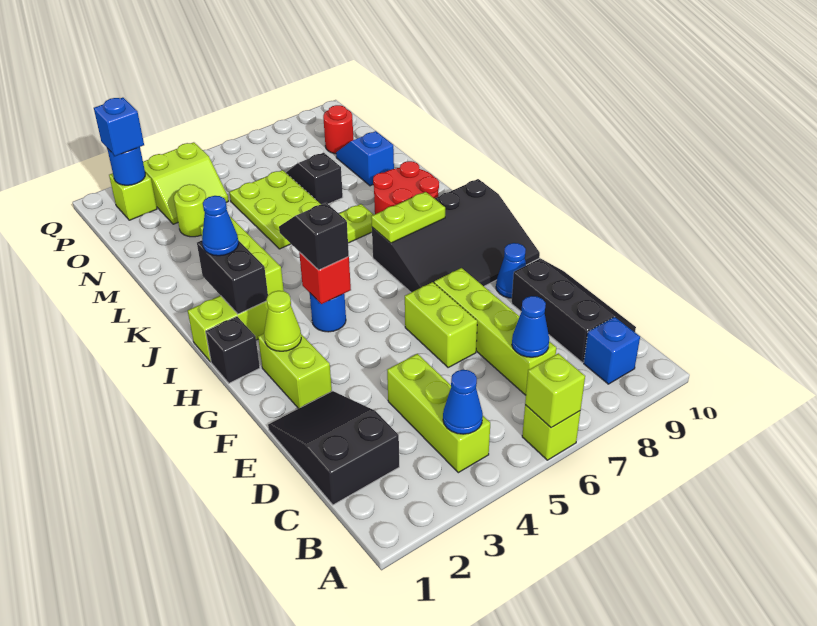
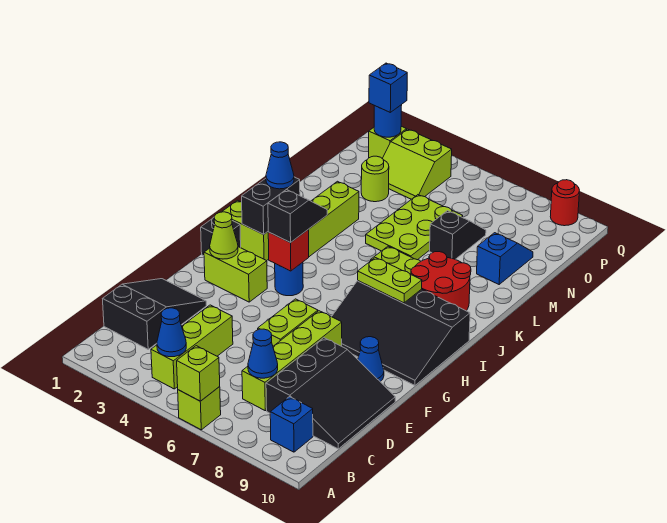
black slope C9:E10 level 1 top 9 -> black slope C8:E10 level 1 top 8
lime brick F2:G2 level 1 -> lime brick G2:G3 level 1
red round brick O9 level 1 -> red round brick Q9 level 1

